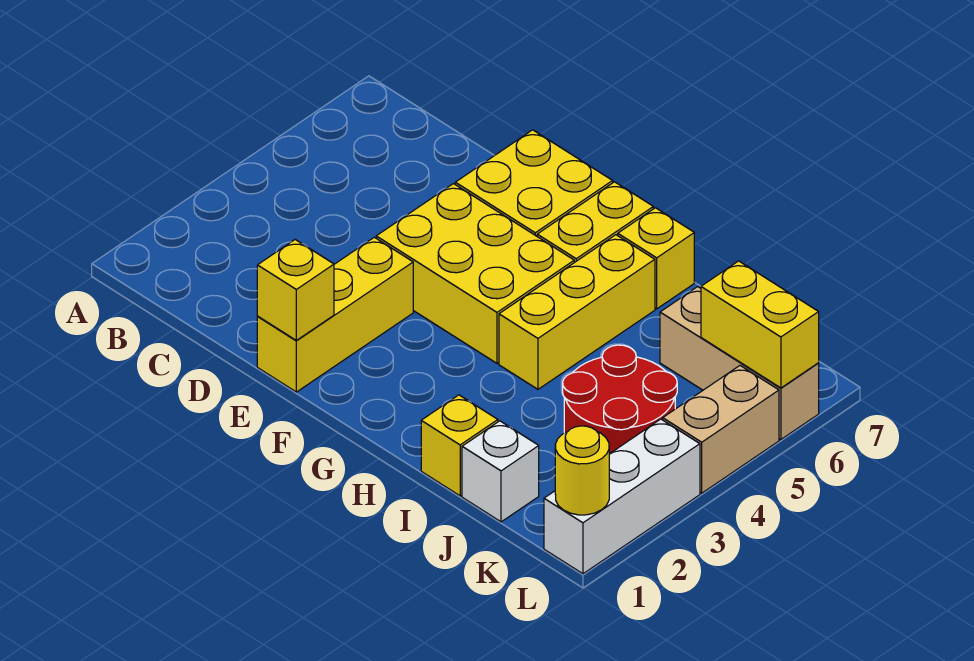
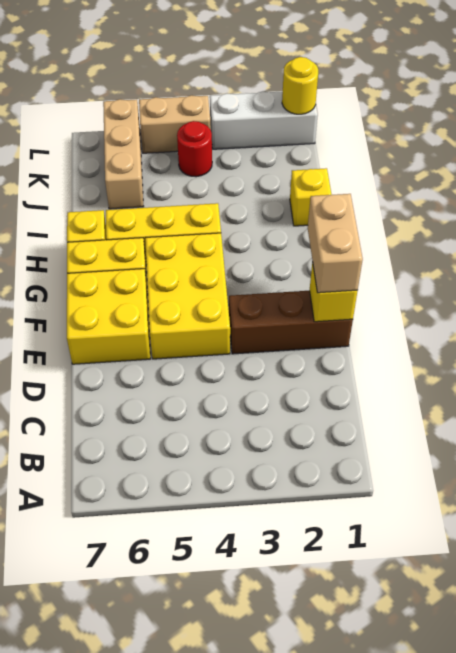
yellow brick E1:E3 level 1 -> brown brick E1:E3 level 1
none -> tan brick E1:F1 level 3
white brick J1 level 1 -> none
red round brick J3:K4 level 1 -> red round brick K4 level 1
yellow brick K6:L6 level 2 -> none

